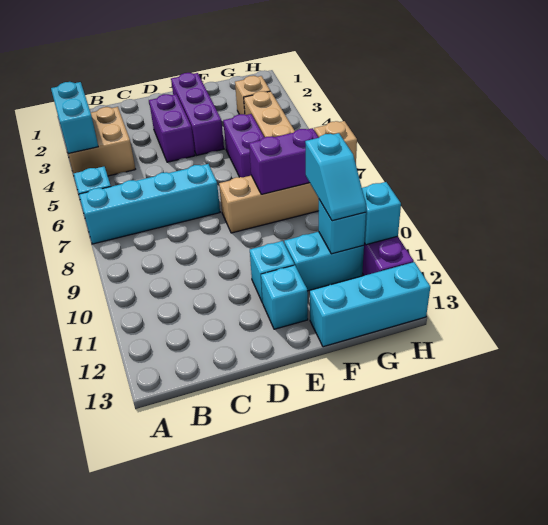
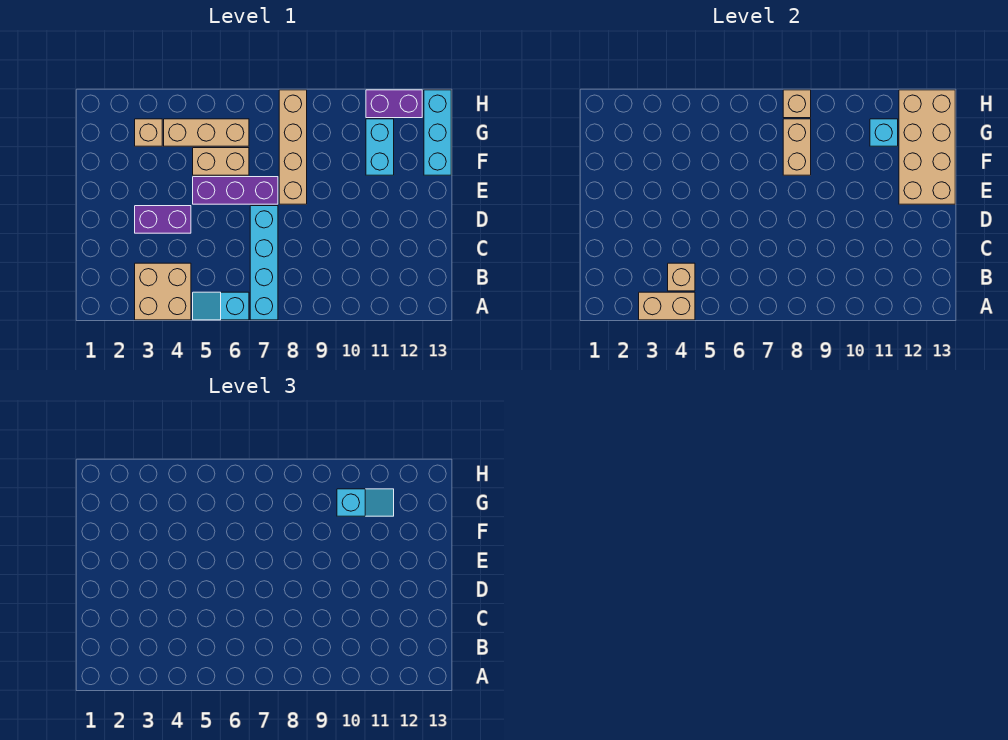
cyan brick A3:A4 level 2 -> tan brick A3:A4 level 2
none -> tan brick B4 level 2
purple brick E2:E4 level 1 -> purple brick E5:E7 level 1
cyan brick E11 level 1 -> none
cyan brick E12 level 1 -> none
none -> tan brick E12:H13 level 2
purple brick F5:F6 level 1 -> tan brick F5:F6 level 1
purple brick F8:G8 level 2 -> tan brick F8:G8 level 2
cyan brick H11 level 2 -> none

